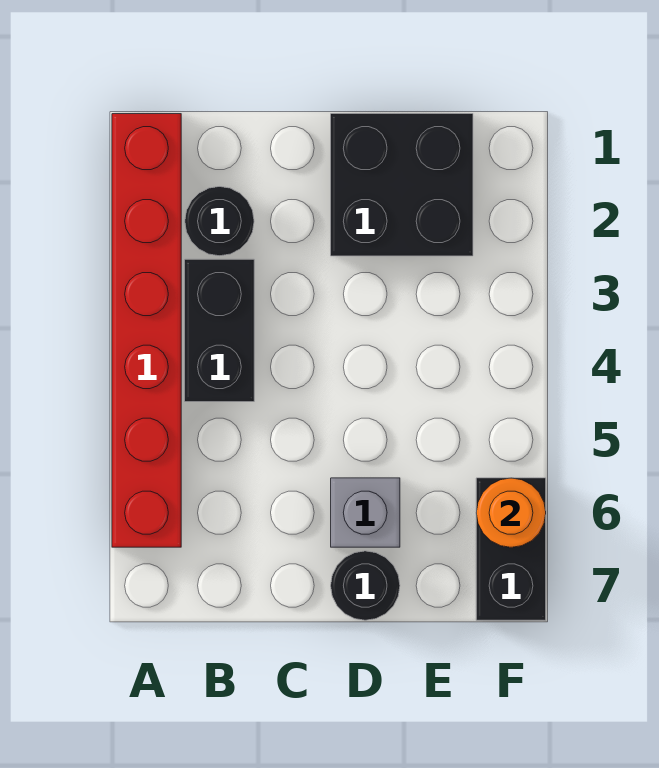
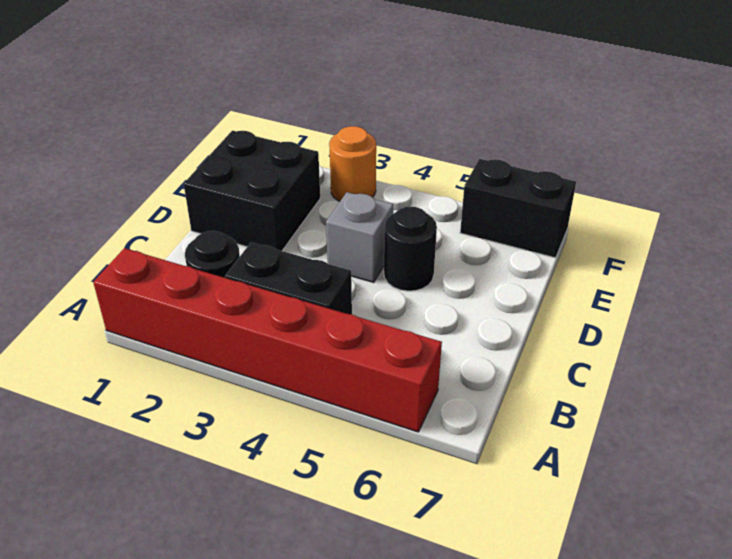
grey brick D6 level 1 -> grey brick D4 level 1
black round brick D7 level 1 -> black round brick D5 level 1
orange round brick F6 level 2 -> orange round brick F3 level 1

